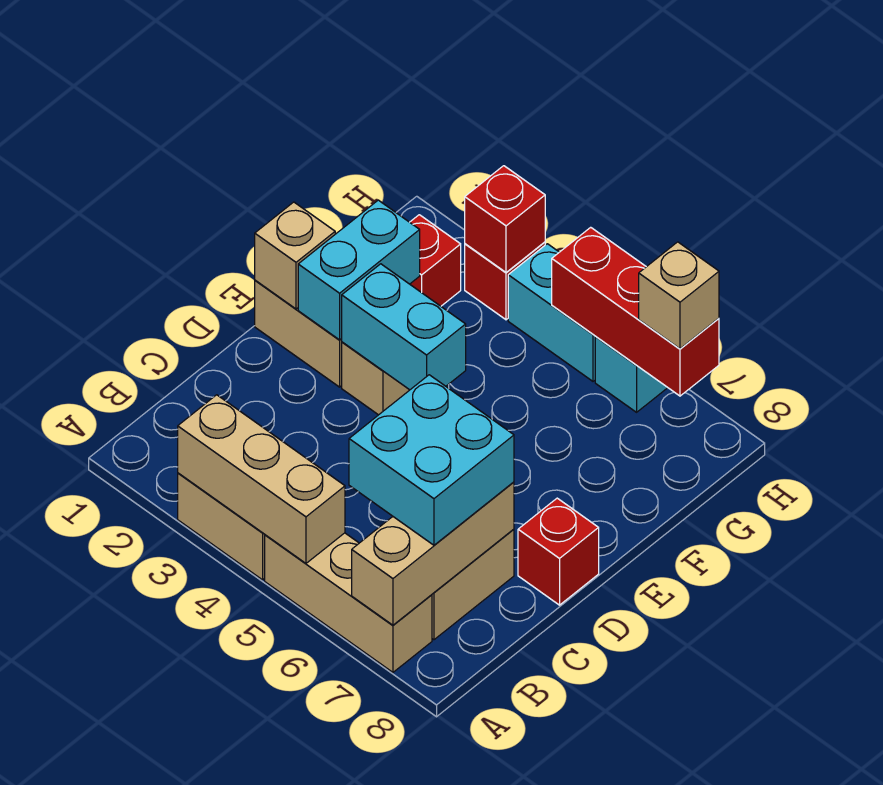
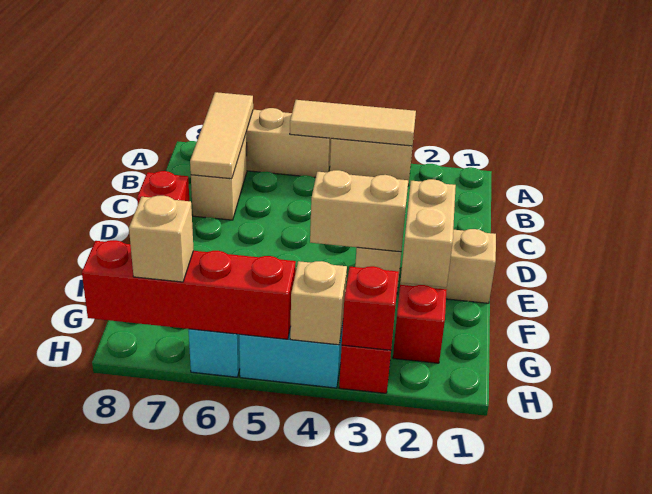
tan brick A3:A5 level 2 -> tan tile A3:A5 level 2
tan brick A7:C7 level 2 -> tan tile A7:C7 level 2
cyan brick B6:C7 level 3 -> none
tan brick E1 level 2 -> tan brick H4 level 2
cyan brick E2:F2 level 2 -> tan brick E2:F2 level 2
cyan brick E3:E4 level 2 -> tan brick E3:E4 level 2
red brick H5:H7 level 2 -> red brick H5:H8 level 2

